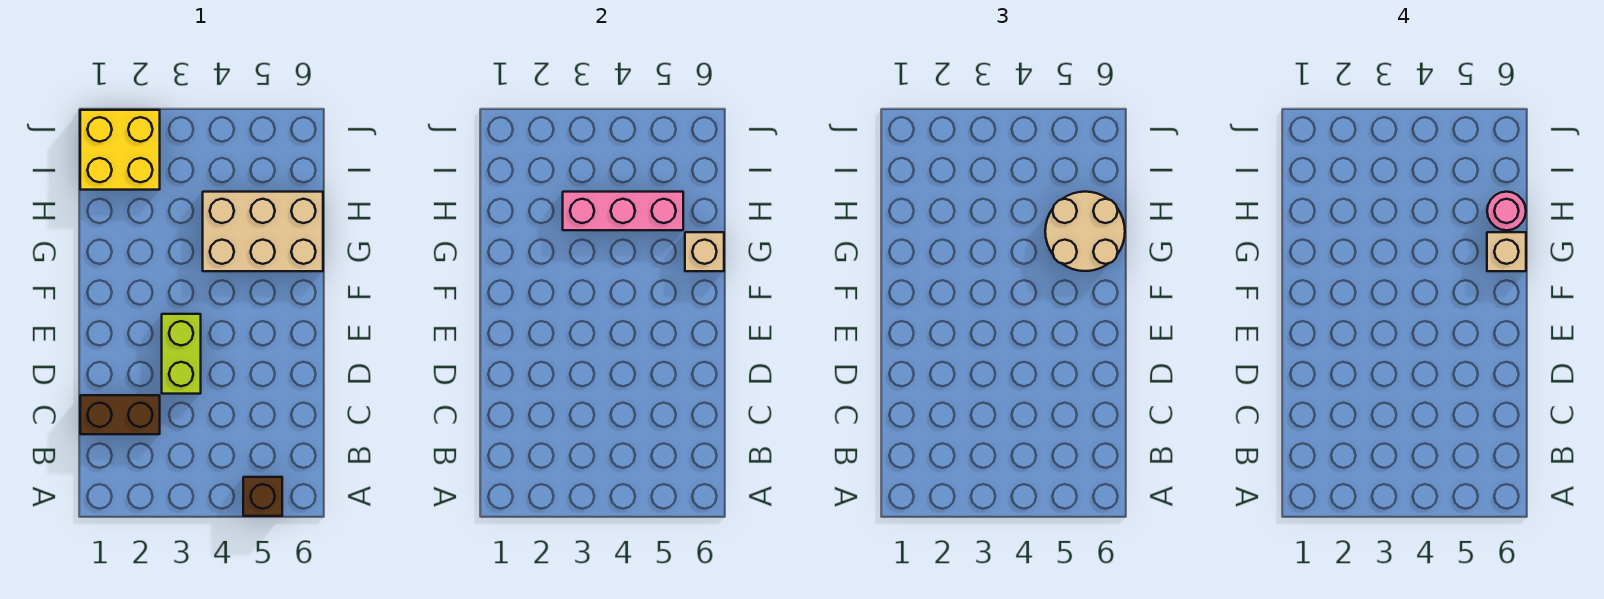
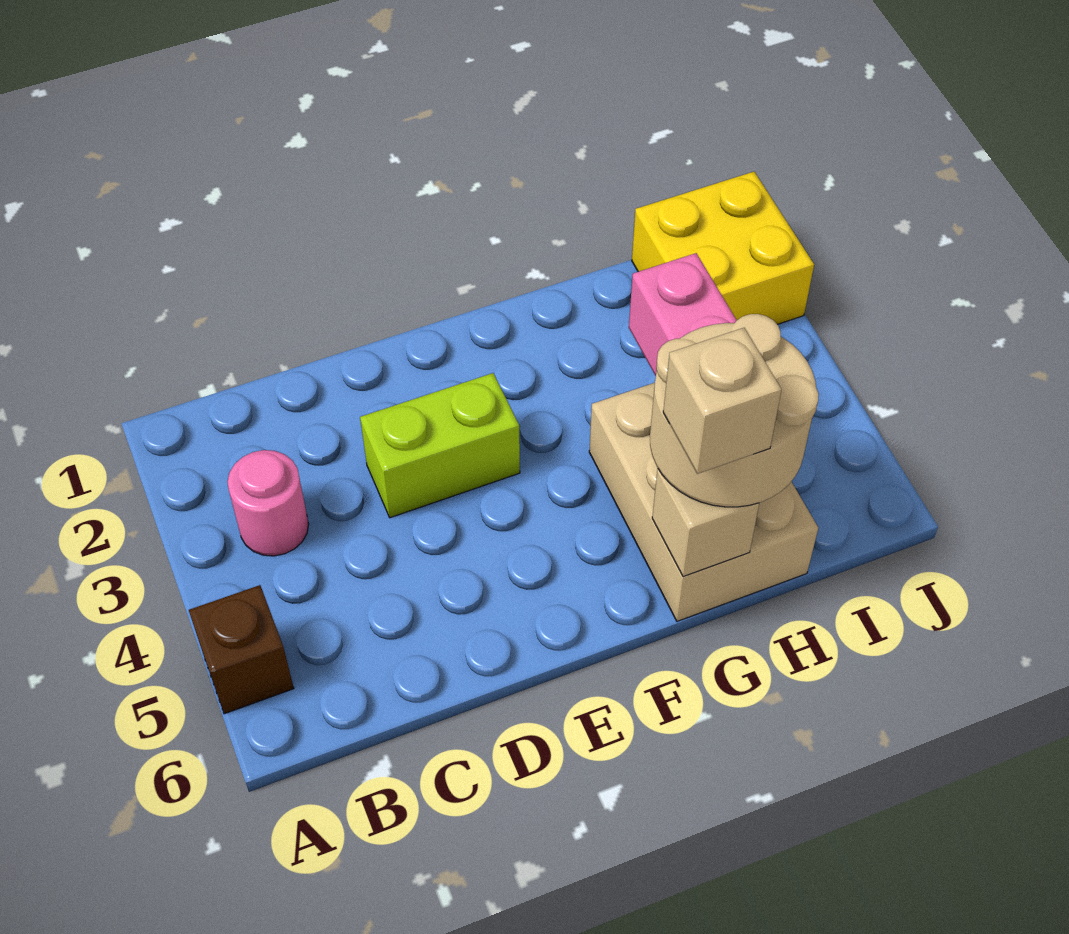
brown brick C1:C2 level 1 -> none
pink round brick H6 level 4 -> pink round brick B3 level 1

